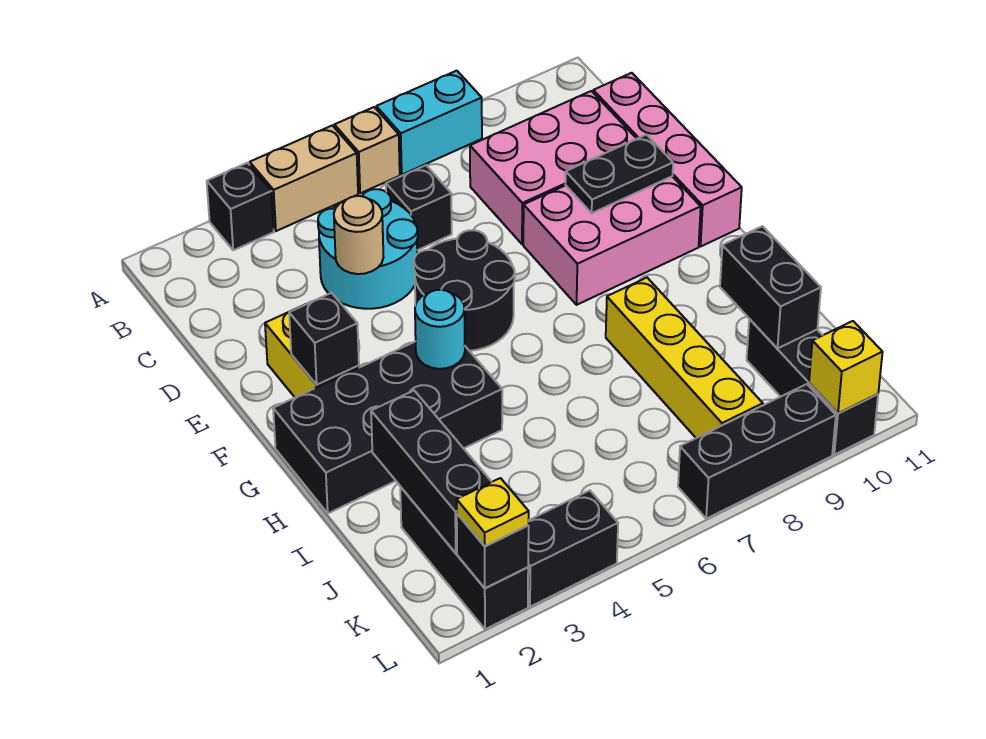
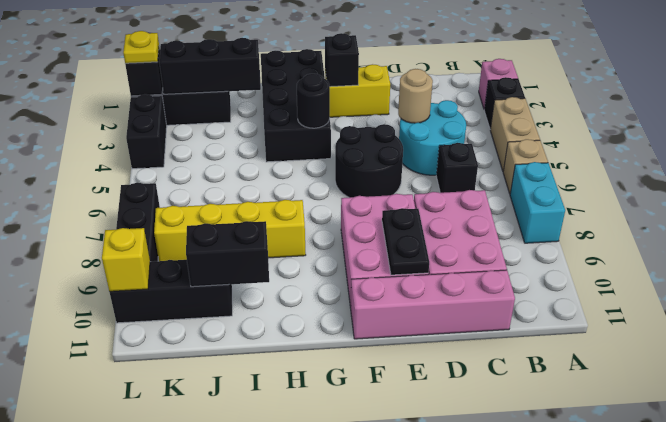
none -> pink brick A2 level 1
cyan round brick G4 level 2 -> black round brick G4 level 2

